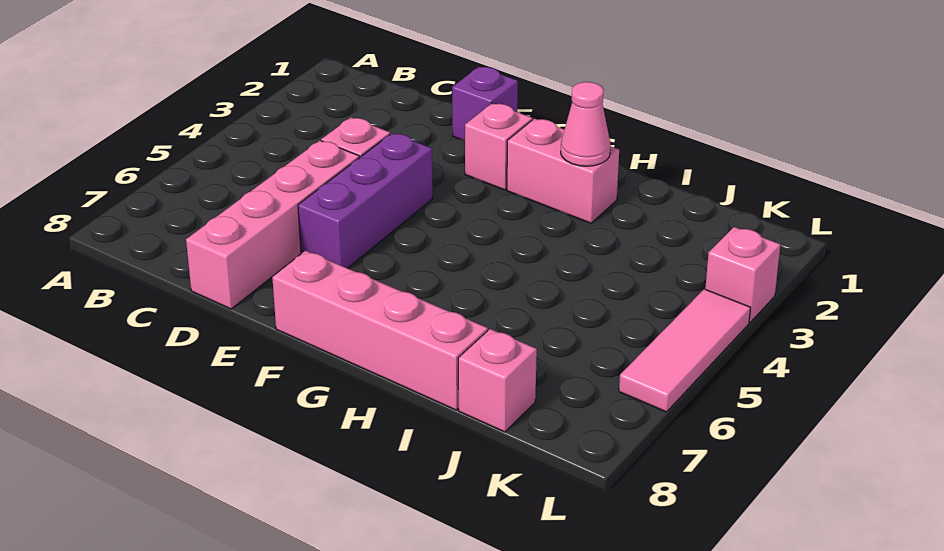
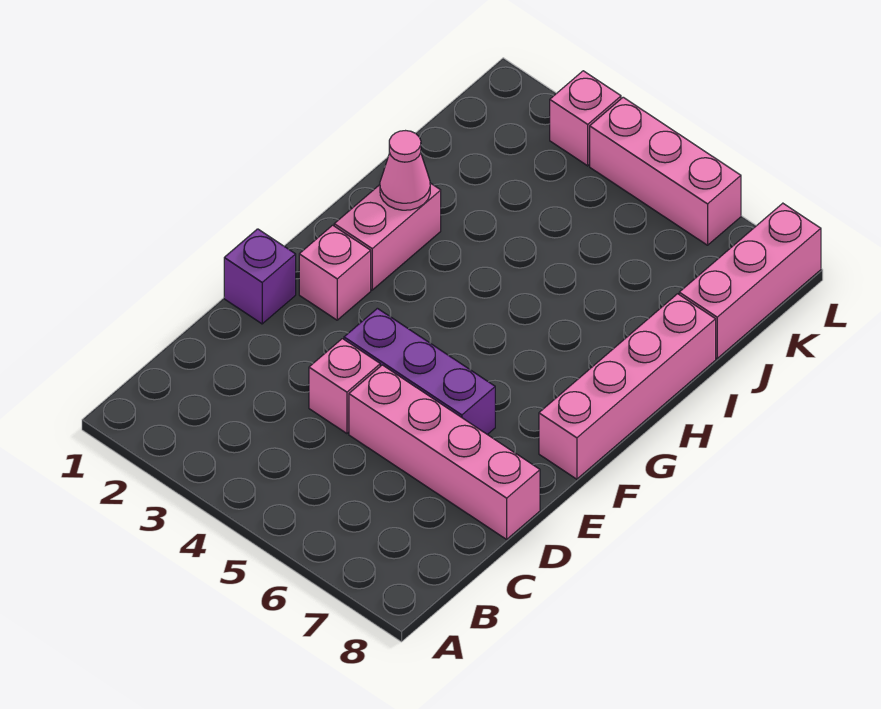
pink brick J8 level 1 -> pink brick J8:L8 level 1
pink tile L4:L6 level 1 -> pink brick L4:L6 level 1

